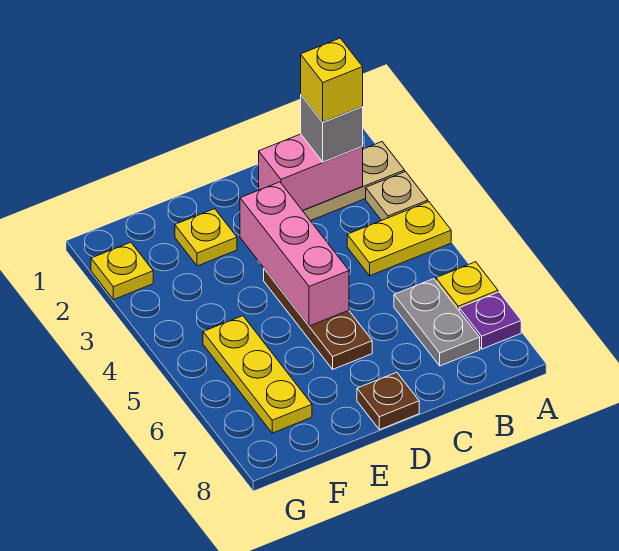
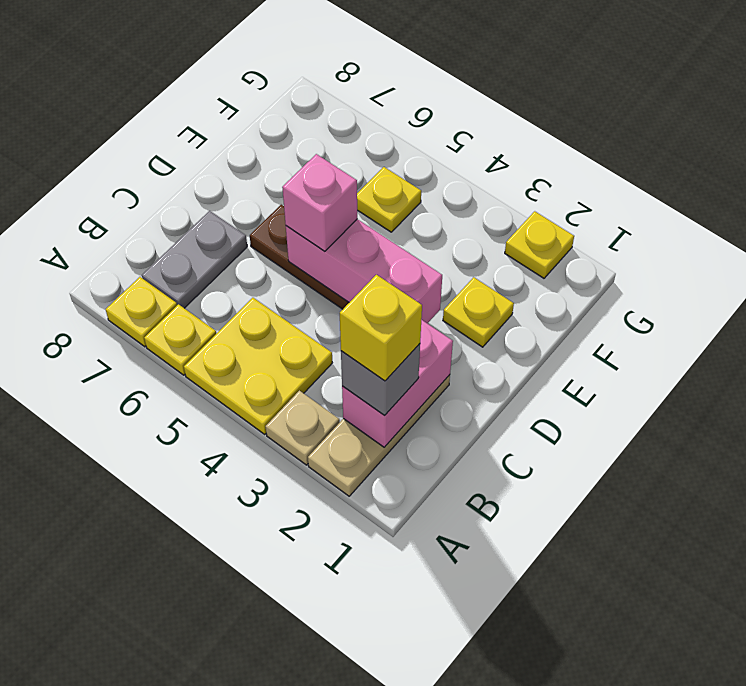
yellow plate A4:B4 level 1 -> yellow plate A4:B5 level 1
purple plate A7 level 1 -> yellow plate A7 level 1
grey plate B6:B7 level 1 -> grey plate B7:C7 level 1
none -> pink brick D5 level 3
brown plate D8 level 1 -> none
yellow plate F5:F7 level 1 -> yellow plate F5 level 1

